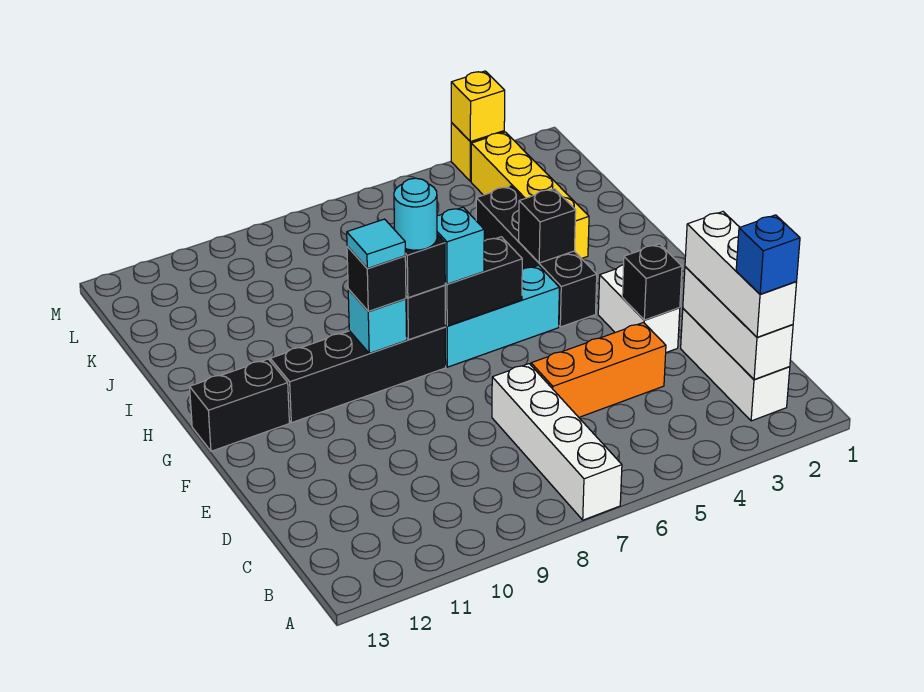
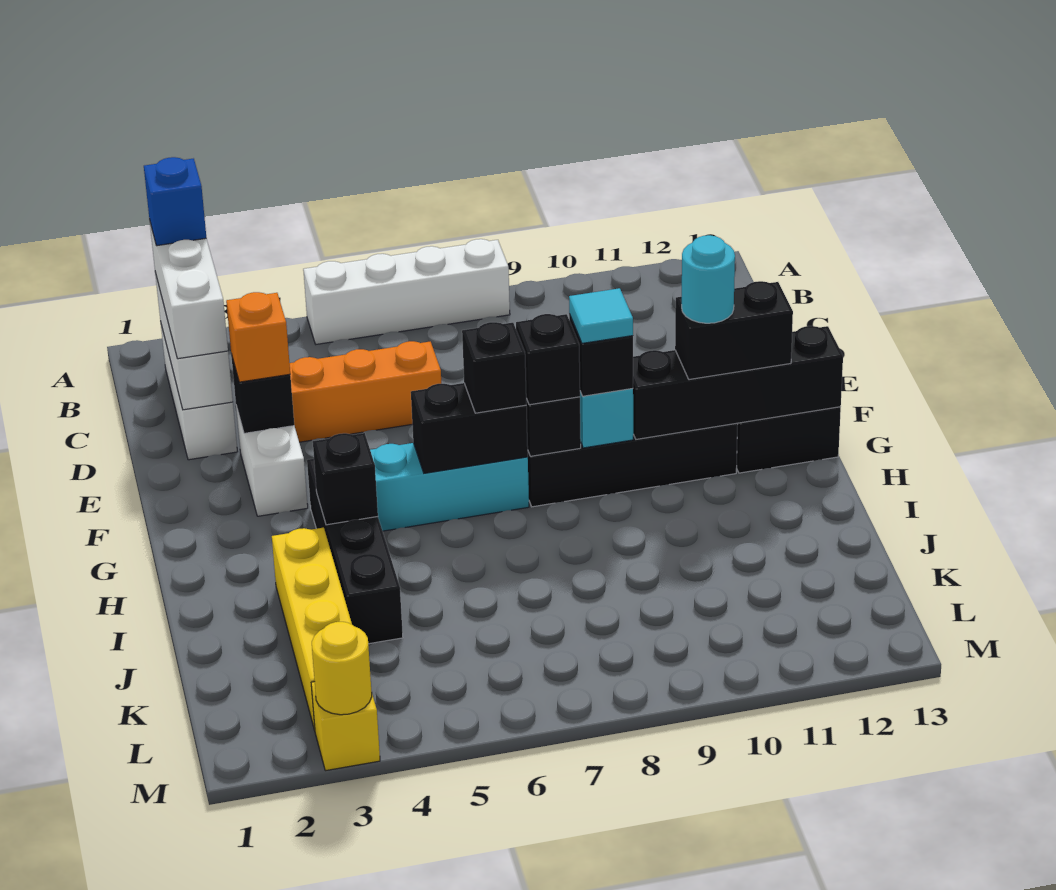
white brick A7:D7 level 1 -> white brick A5:A8 level 1
none -> orange brick E3 level 3
cyan brick G7 level 3 -> black brick G7 level 3
cyan round brick G8 level 4 -> cyan round brick G11 level 4
none -> black brick G10:G13 level 2
none -> black brick G11:G12 level 3
yellow brick M3 level 2 -> yellow round brick M3 level 2

